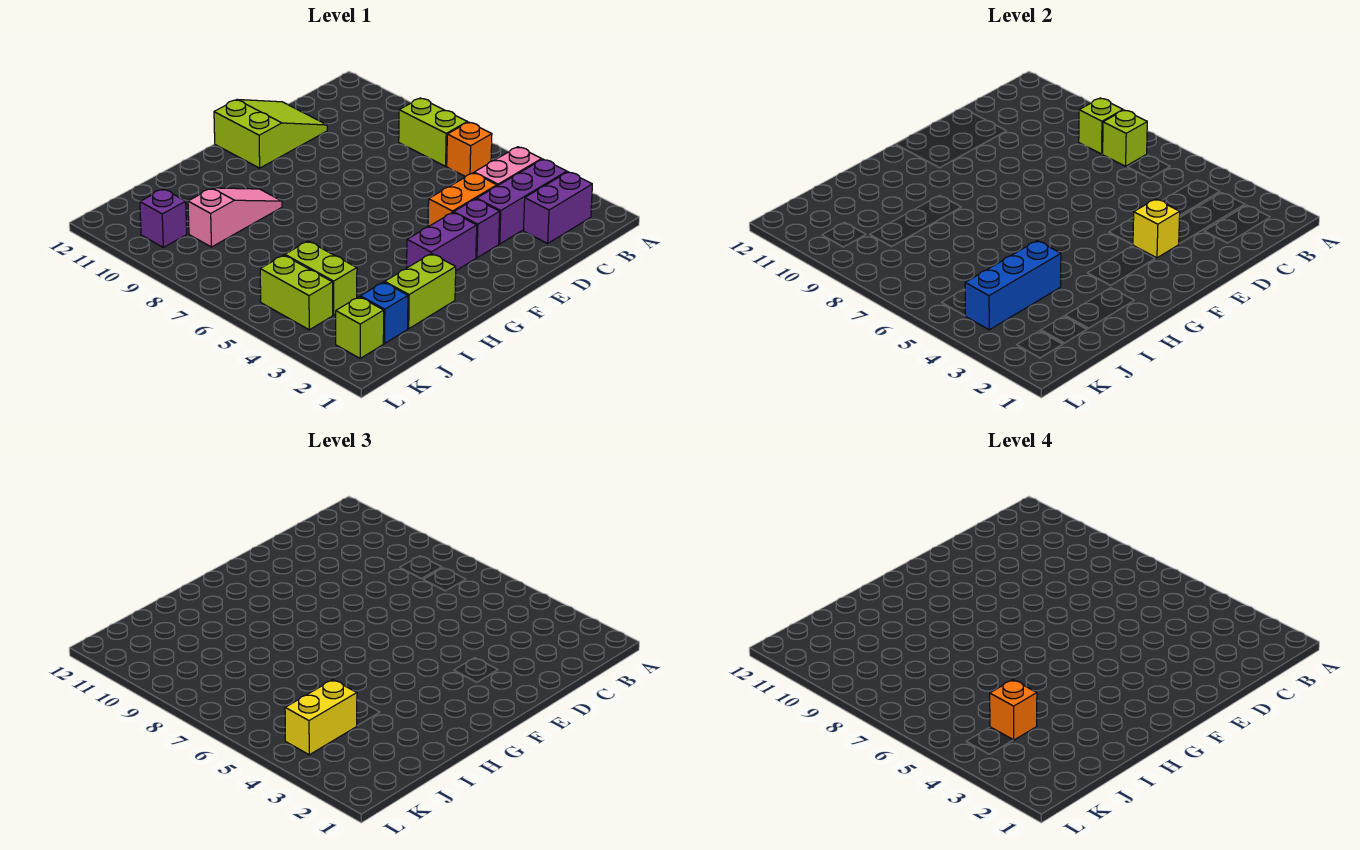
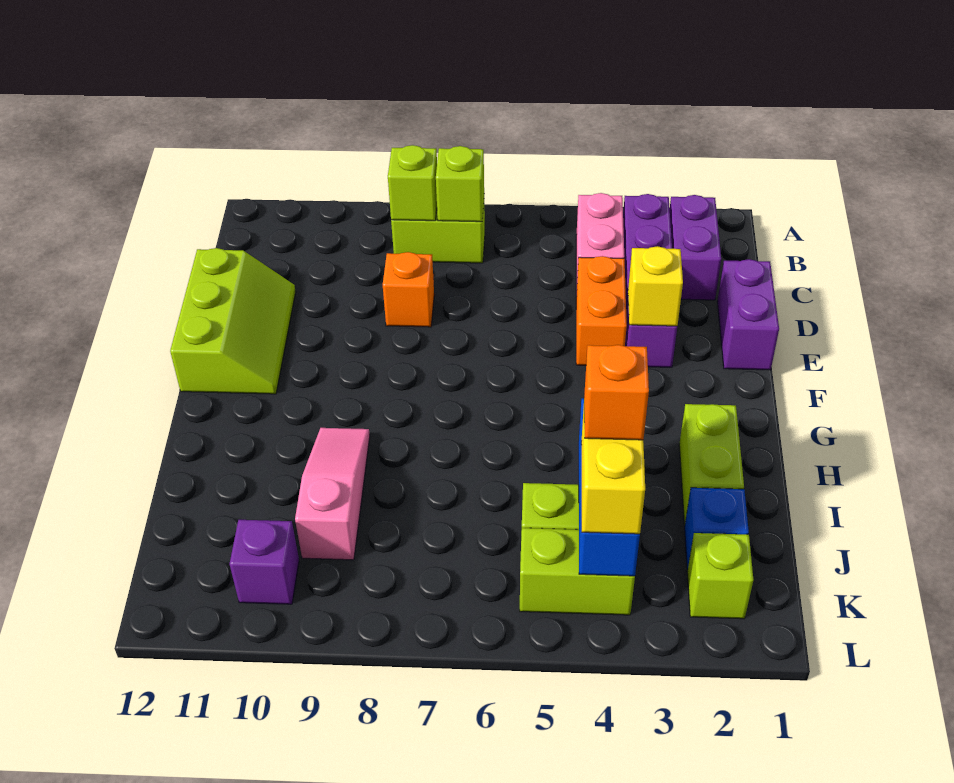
orange brick B6 level 1 -> orange brick D8 level 1
lime slope D11:F12 level 1 top F -> lime slope D11:F12 level 1 top 12
purple brick F3:G3 level 1 -> purple brick D1:E1 level 1

